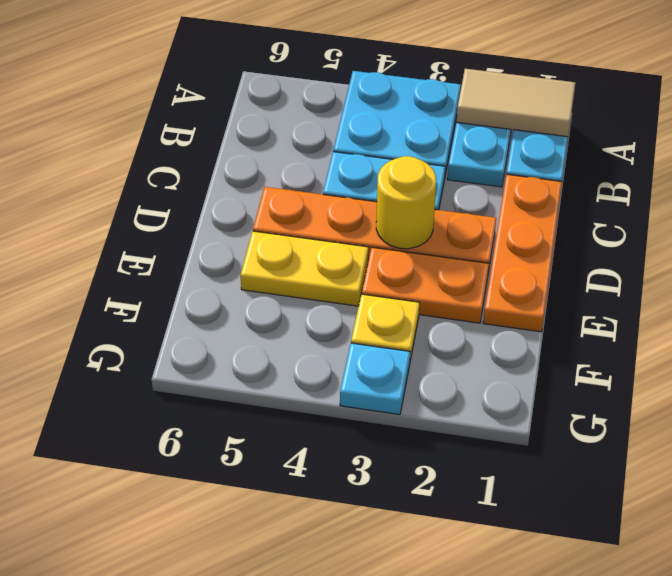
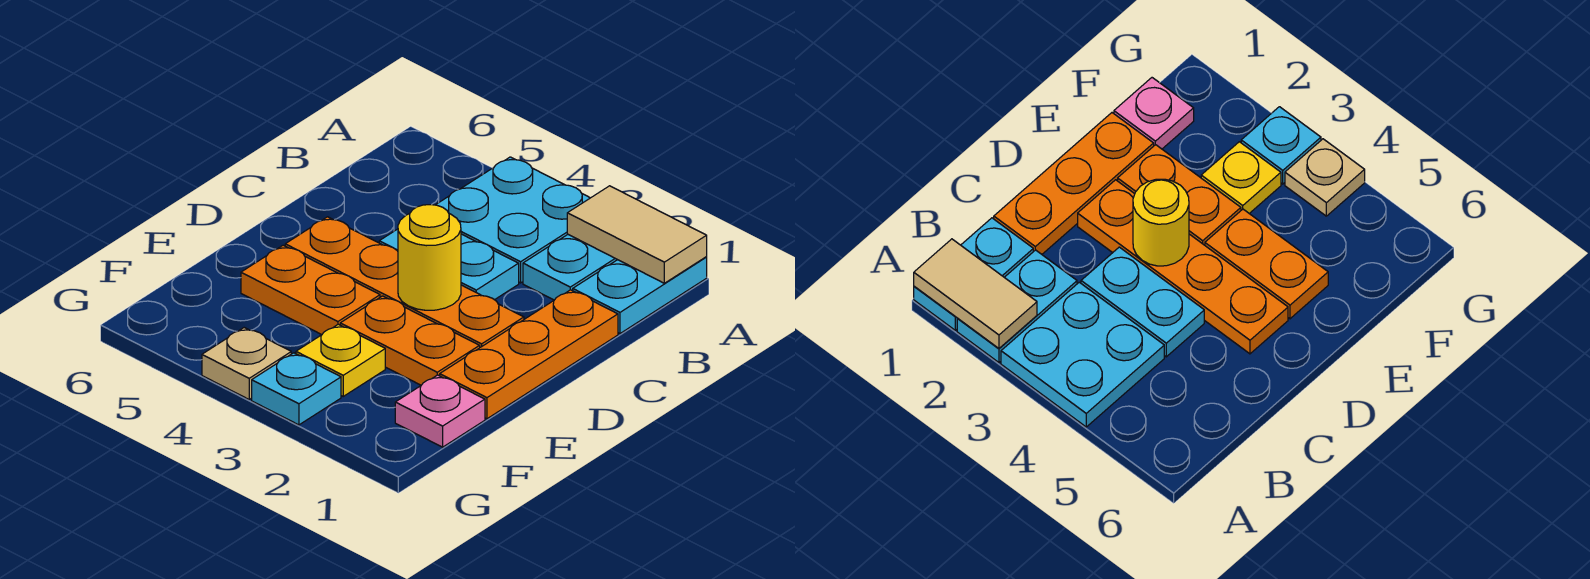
yellow plate E4:E5 level 1 -> orange plate E4:E5 level 1
none -> pink plate F1 level 1
none -> tan plate G4 level 1

